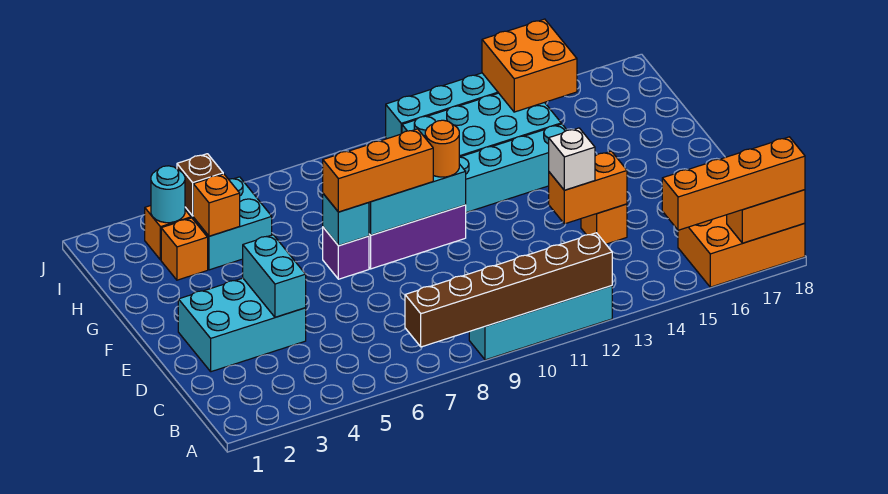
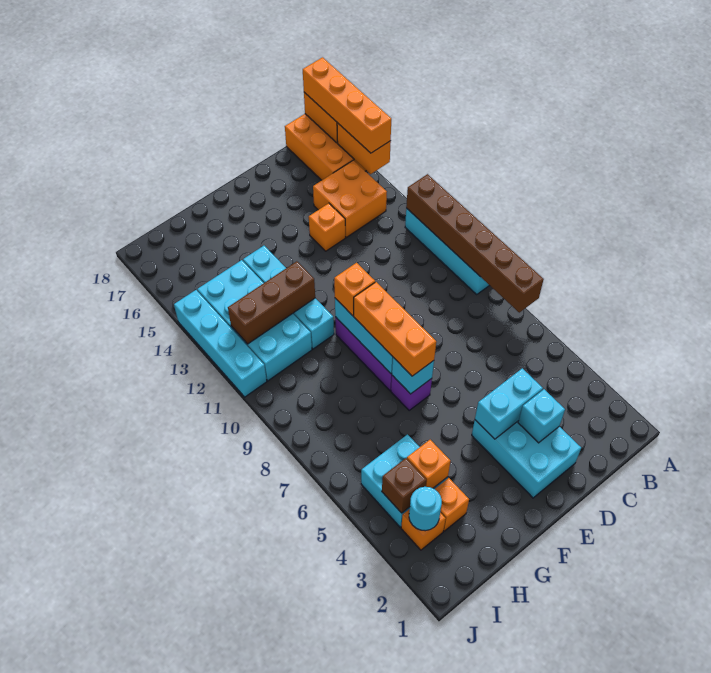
none -> cyan brick D3 level 2
orange brick D13:D14 level 2 -> orange brick A15:A16 level 2
white brick D13 level 3 -> none
orange round brick F10 level 3 -> orange brick F10 level 3
none -> brown brick G12:I12 level 2
orange brick I14:J15 level 2 -> orange brick B14:C15 level 1

